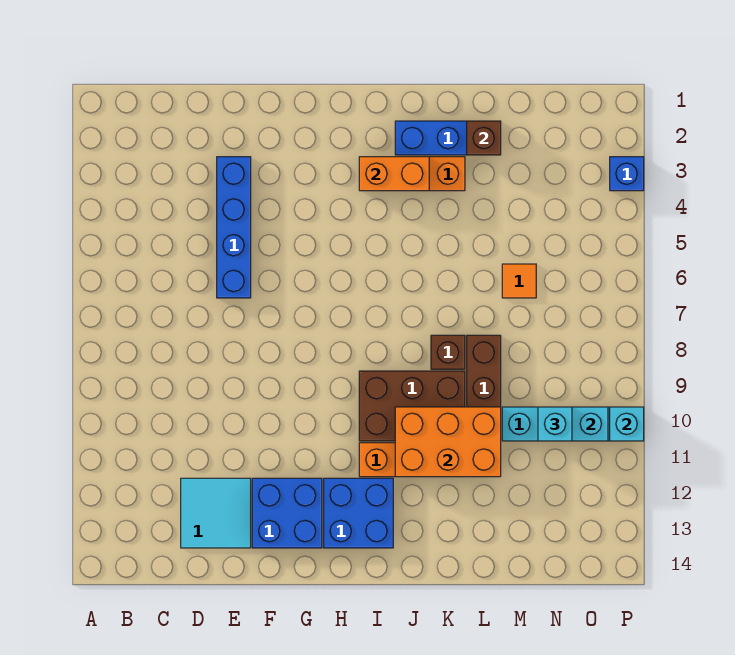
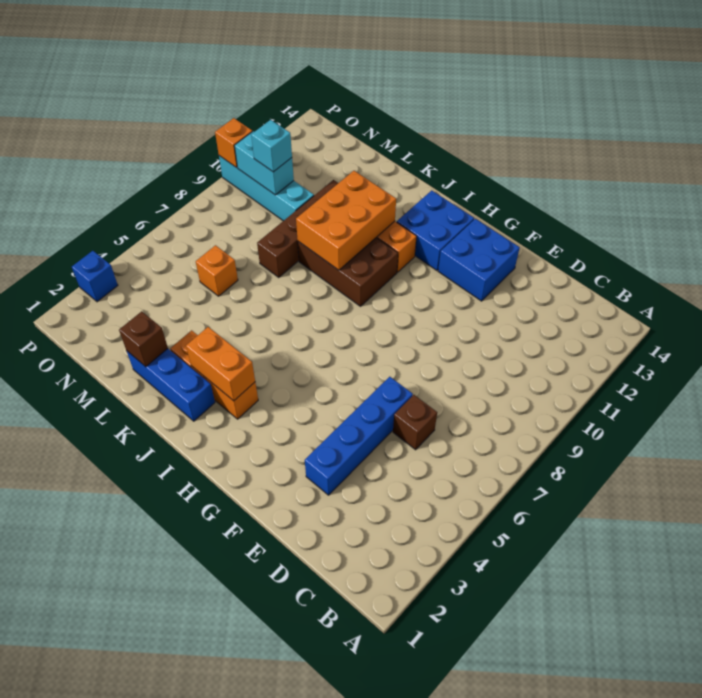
cyan tile D12:E13 level 1 -> none
orange brick J10:L11 level 2 -> orange brick J9:K11 level 2
brown brick K8 level 1 -> brown brick D6 level 1
orange tile M6 level 1 -> orange brick M6 level 1
cyan brick P10 level 2 -> orange brick P10 level 2

